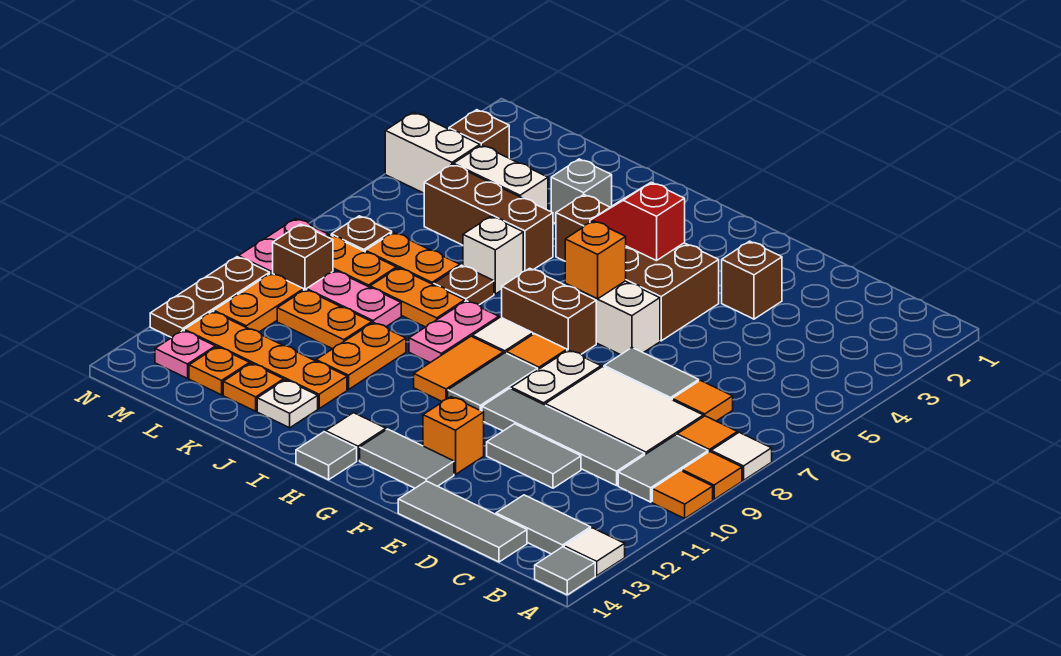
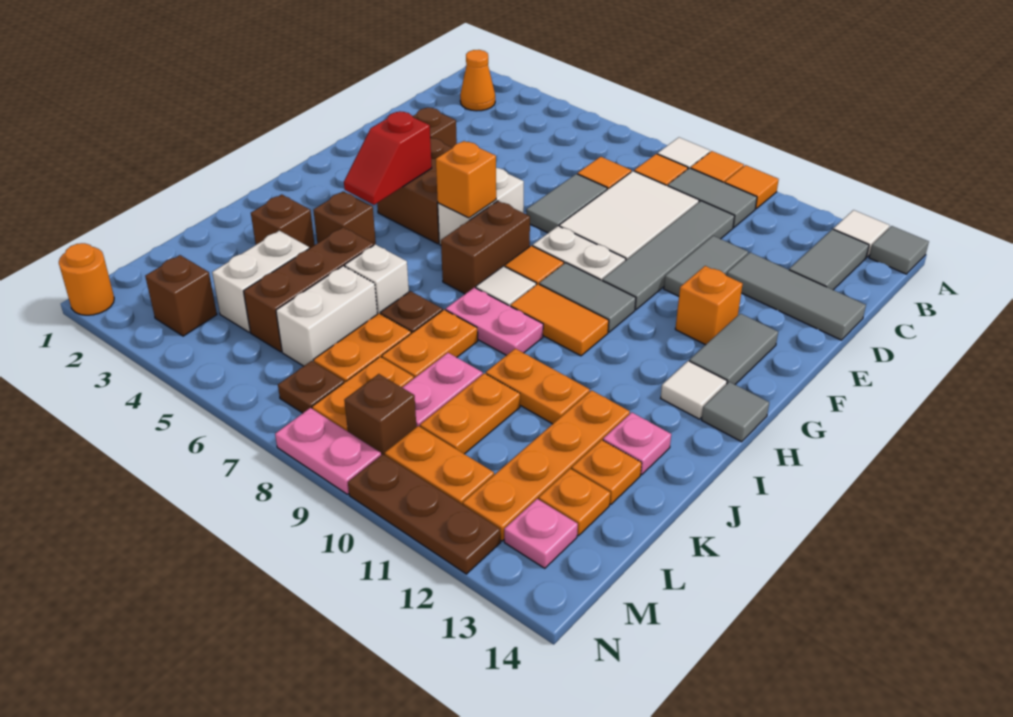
none -> orange cone B2 level 1
grey tile C14:E14 level 1 -> grey tile D12:D14 level 1
grey brick J3 level 1 -> brown brick J3 level 1
white plate J13 level 1 -> pink plate J13 level 1
white brick M4:N4 level 1 -> white brick K6:L6 level 1
none -> orange round brick N1 level 1

